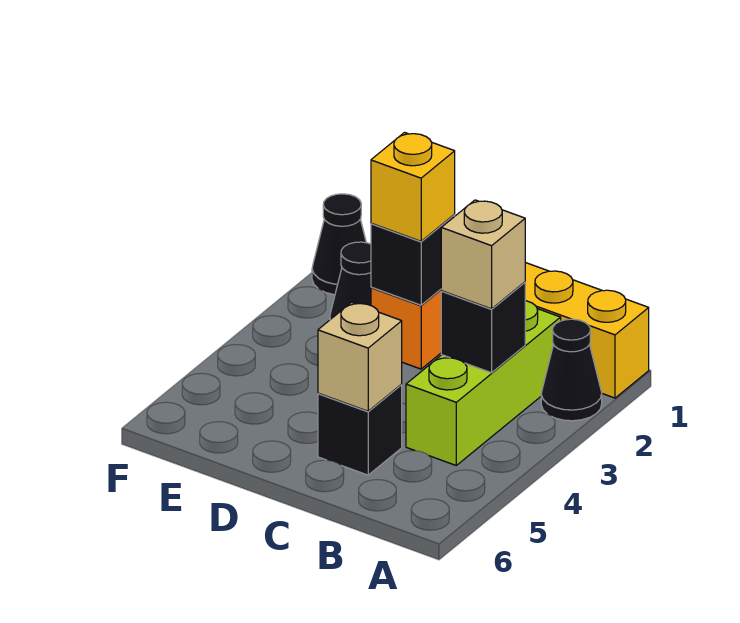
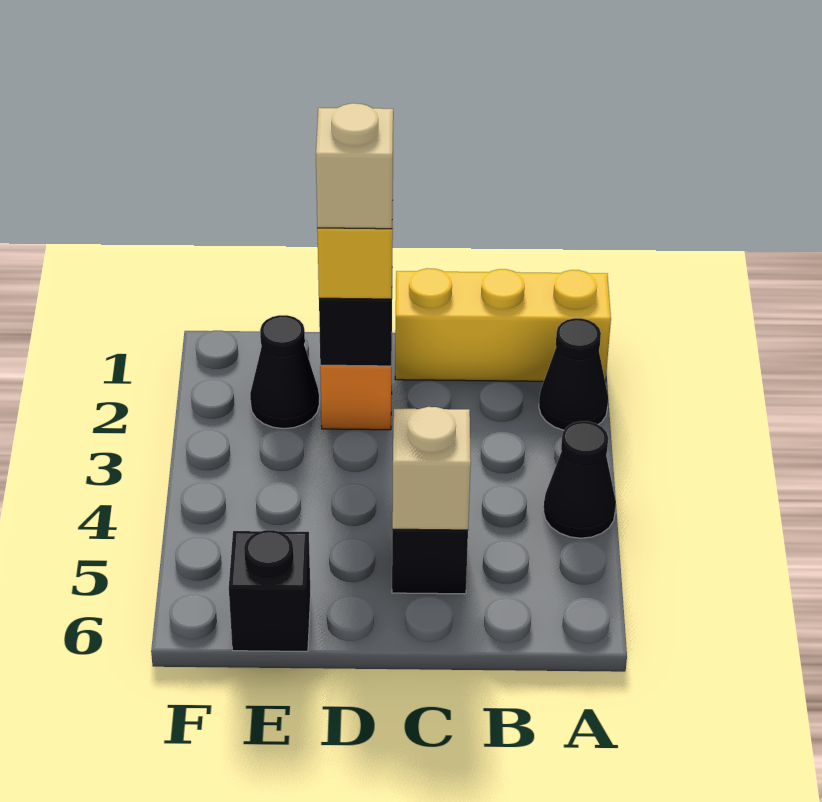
lime brick B2:B4 level 1 -> none
black brick B3 level 2 -> black brick E6 level 1
tan brick B3 level 3 -> tan brick D2 level 4
black cone F1 level 1 -> black cone A4 level 1

